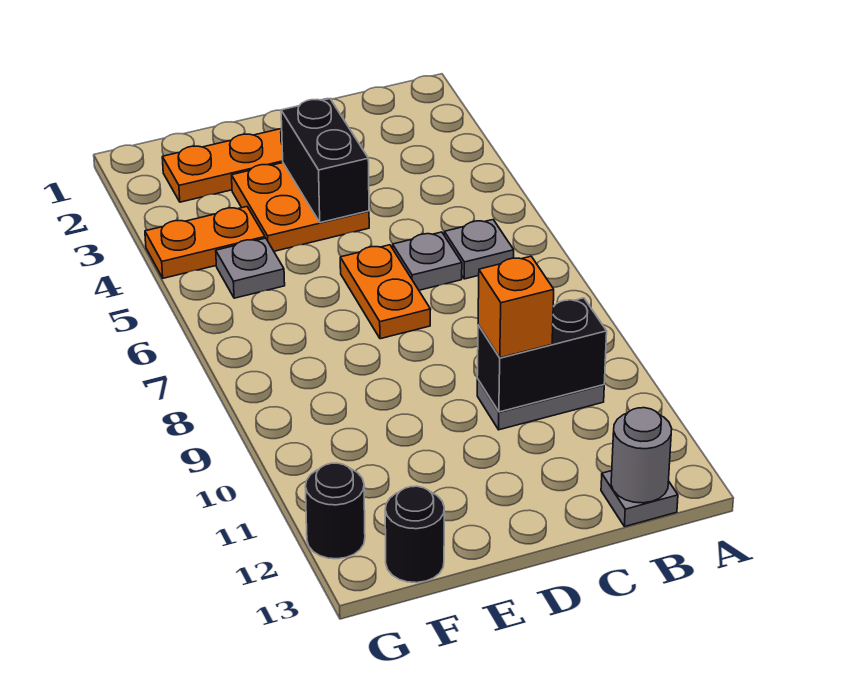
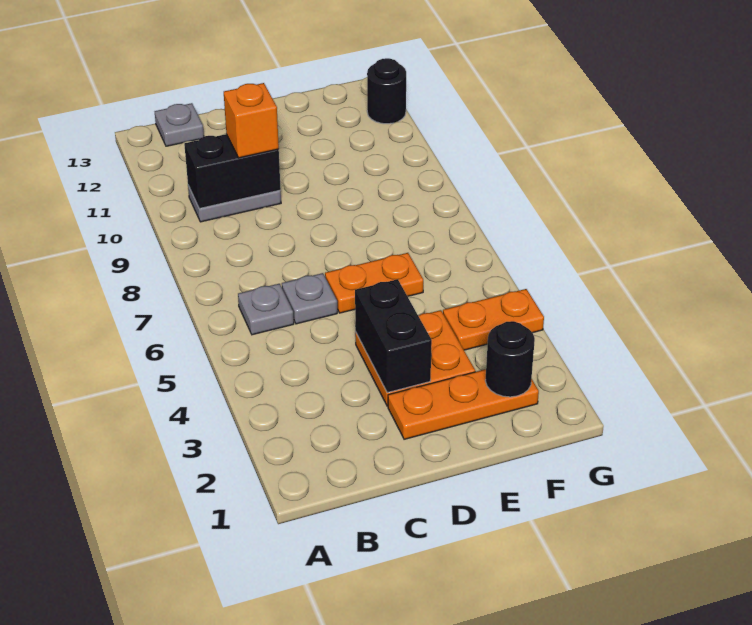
grey round brick B13 level 2 -> none
orange plate D6:D7 level 1 -> orange plate D6:E6 level 1
grey plate F5 level 1 -> none
black round brick F13 level 1 -> black round brick F2 level 2

